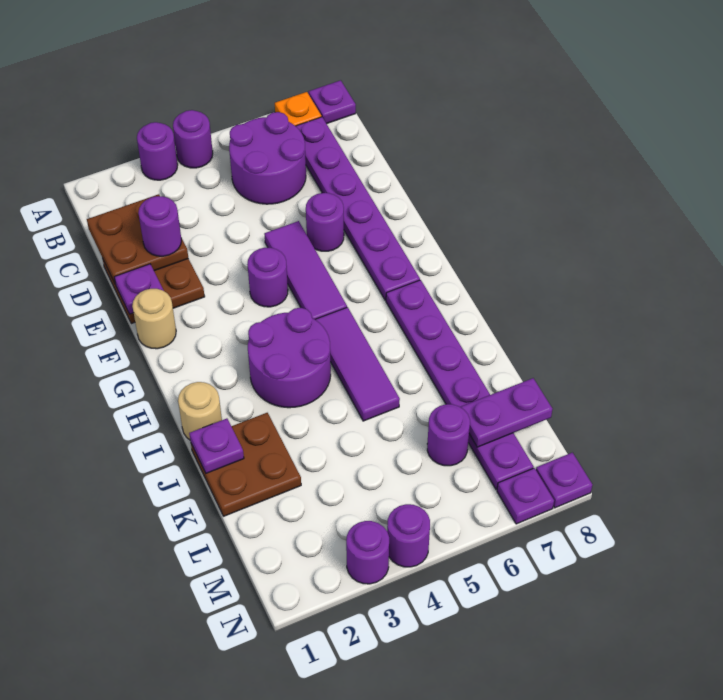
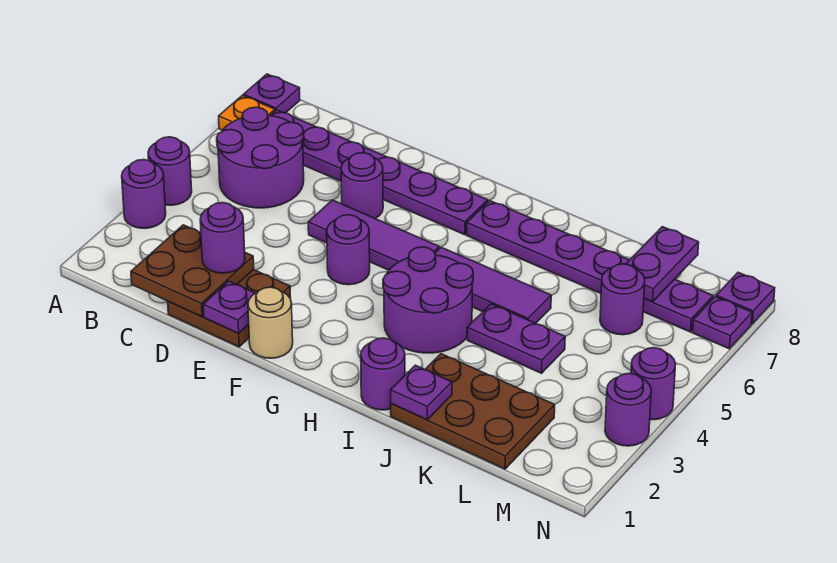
tan round brick I1 level 1 -> purple round brick I1 level 1
brown plate J1:K2 level 1 -> brown plate J1:L2 level 1
none -> purple plate J4:K4 level 1

